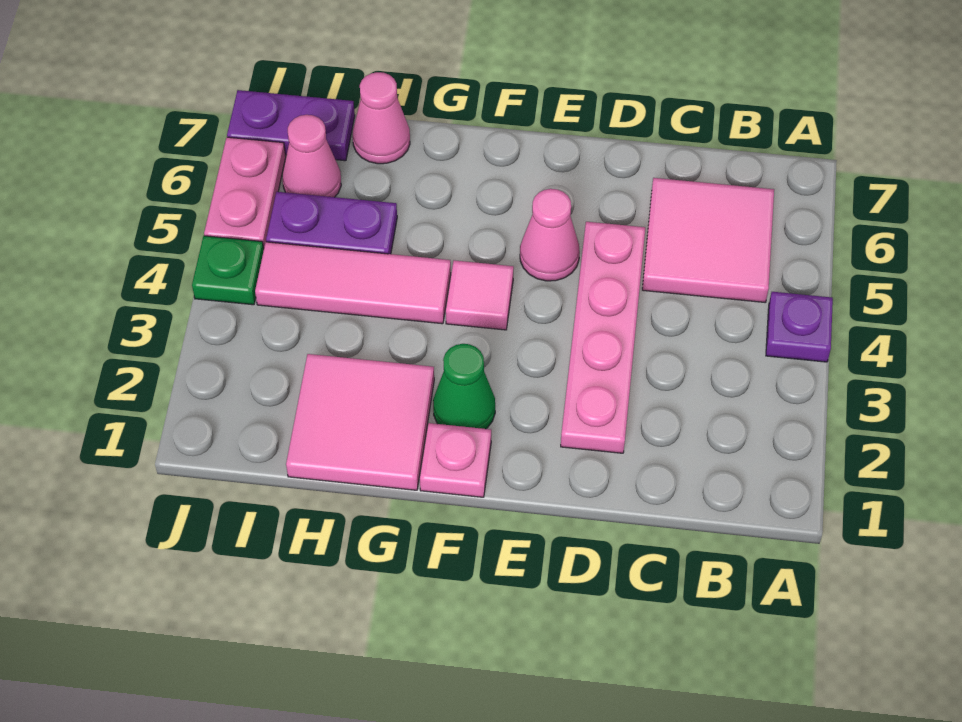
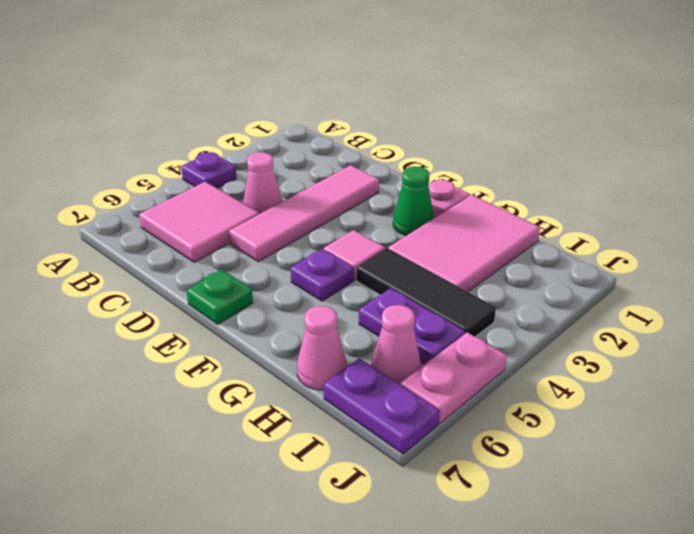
pink plate D2:D5 level 1 -> pink tile D2:D5 level 1
pink cone E5 level 1 -> pink cone C4 level 1
none -> purple plate F5 level 1
pink tile G1:H2 level 1 -> pink tile G1:H3 level 1
pink tile G4:I4 level 1 -> black tile G4:I4 level 1
green plate J4 level 1 -> green plate E7 level 1

